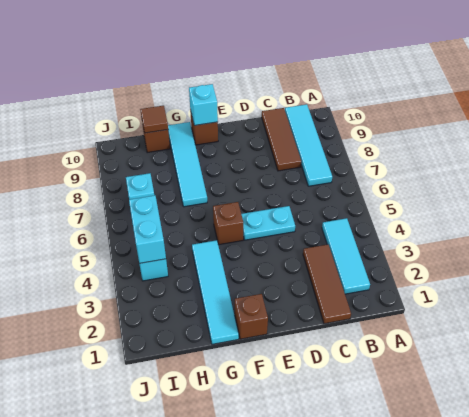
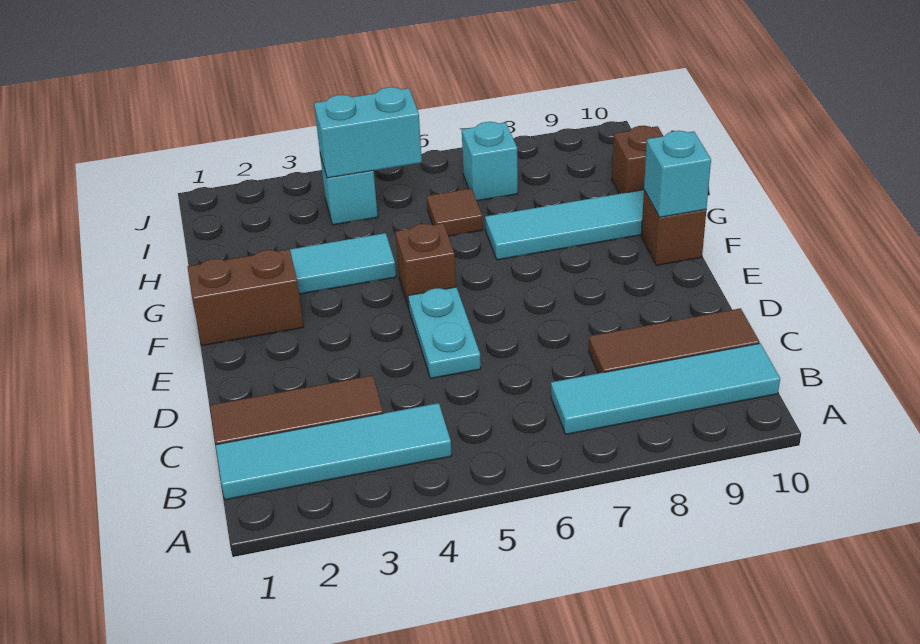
cyan tile B2:B4 level 1 -> cyan tile B1:B4 level 1
brown brick F1 level 1 -> brown brick F1:F2 level 1
brown tile H10 level 2 -> brown tile H6 level 1

